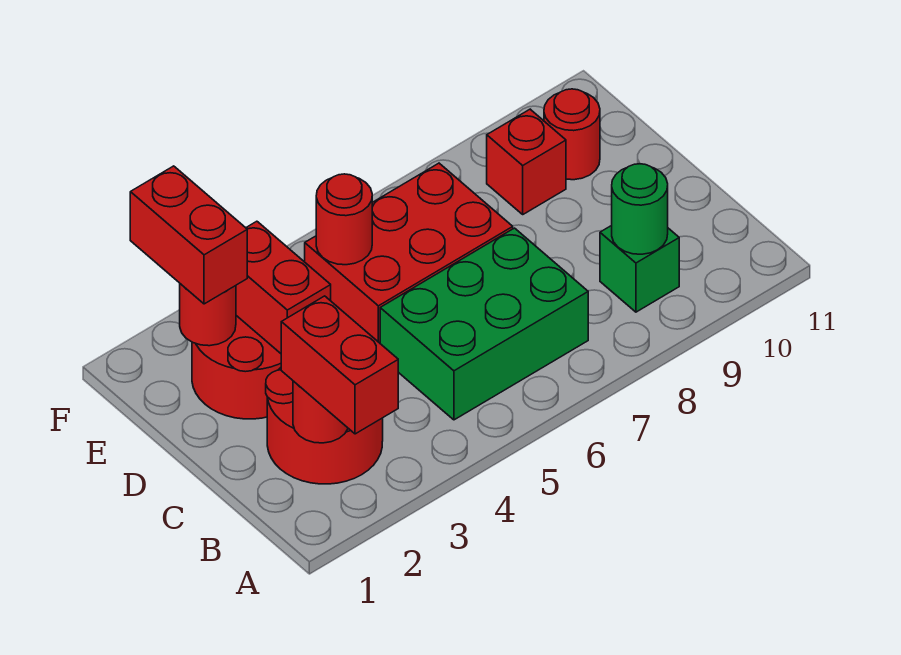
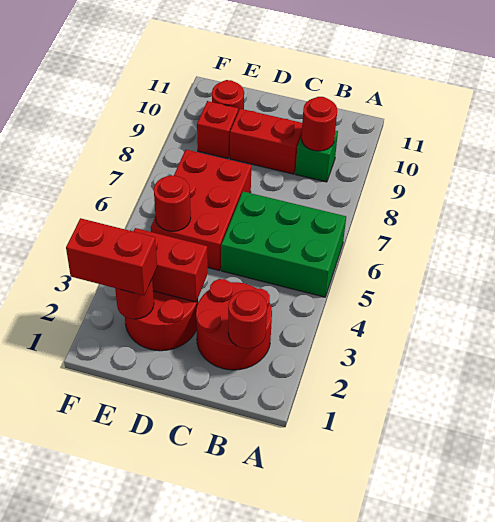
red brick A2:B2 level 3 -> red brick C9:D9 level 1
green brick B5:C7 level 1 -> green brick A5:C6 level 1
green round brick B9 level 2 -> red round brick B9 level 2

